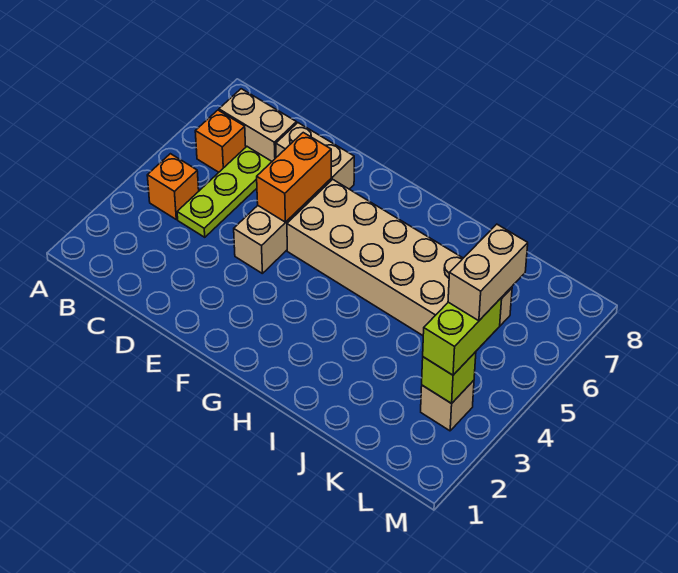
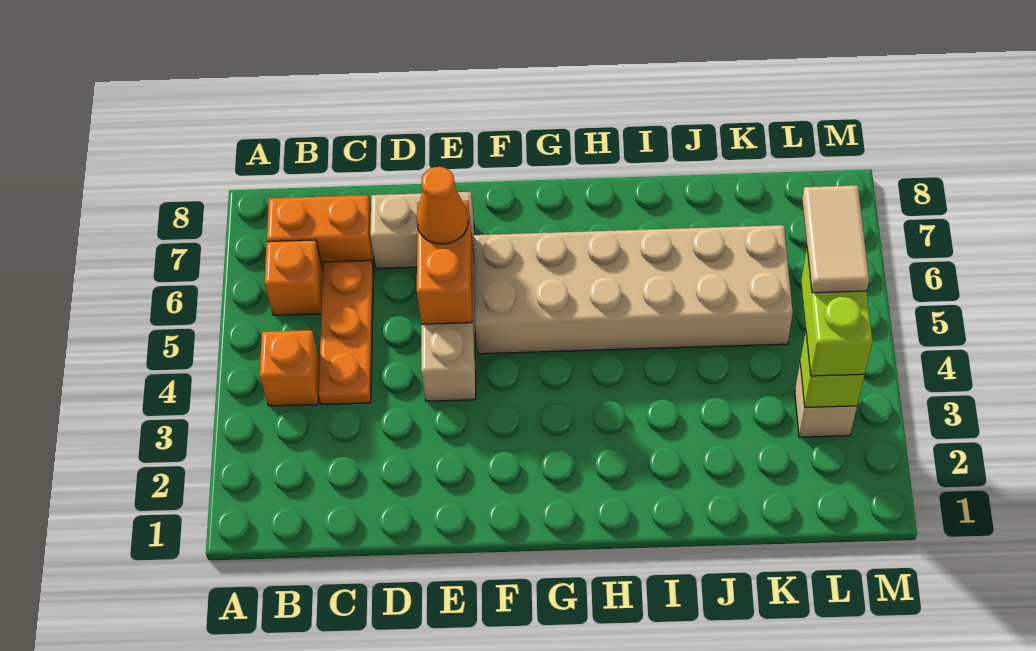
tan brick B7:C7 level 1 -> orange brick B7:C7 level 1
lime plate C4:C6 level 1 -> orange plate C4:C6 level 1
none -> orange cone E6 level 3
tan brick L4:L5 level 4 -> tan tile L4:L5 level 4

